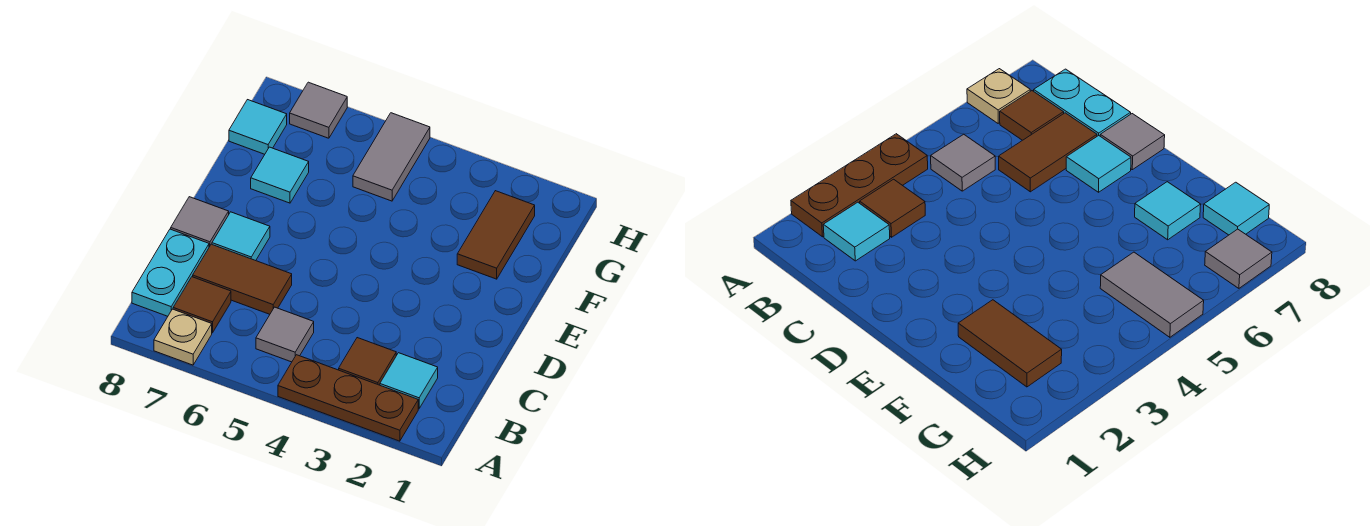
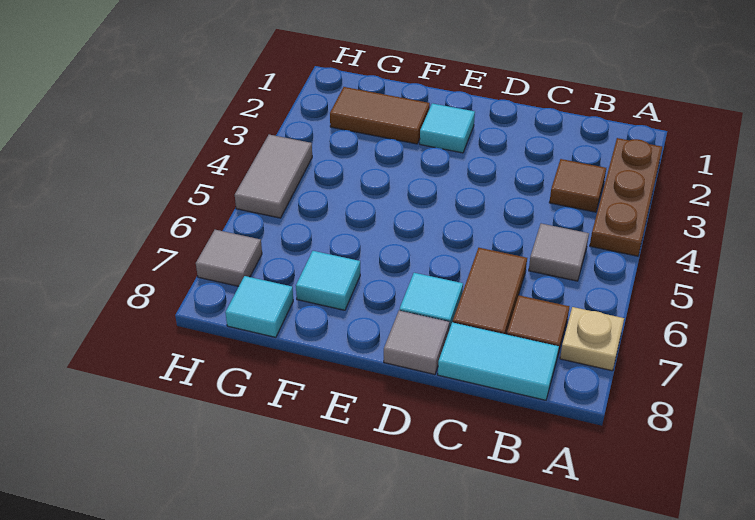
cyan tile B2 level 1 -> cyan tile E2 level 1
cyan plate B8:C8 level 1 -> cyan tile B8:C8 level 1
grey tile G5:H5 level 1 -> grey tile H4:H5 level 1

